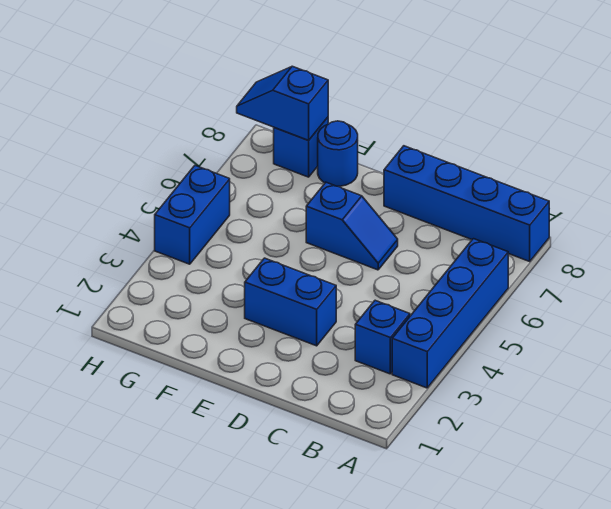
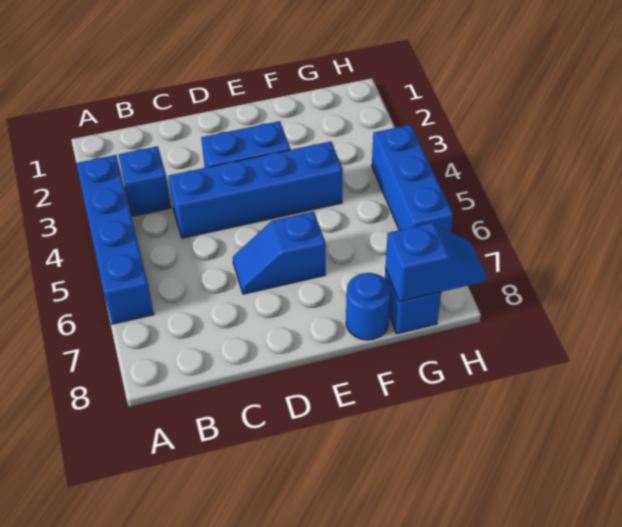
blue brick A8:D8 level 1 -> blue brick C4:F4 level 1
blue brick H4:H5 level 1 -> blue brick H4:H6 level 1

